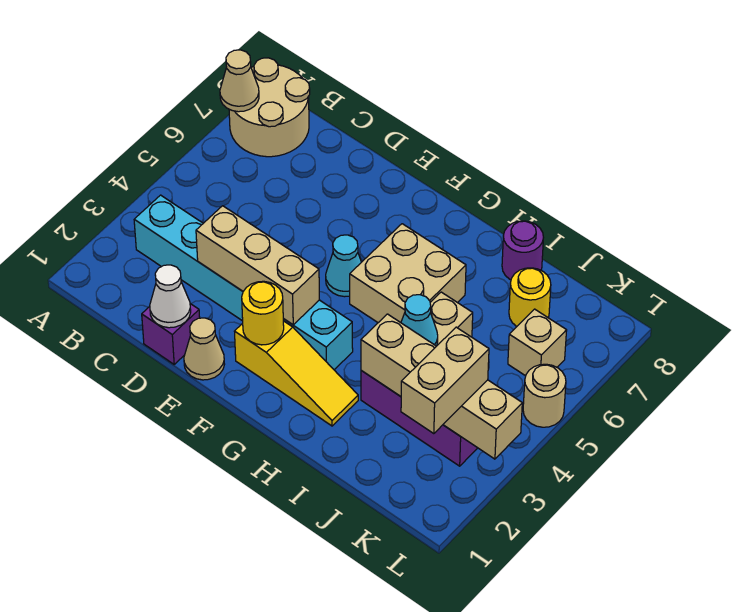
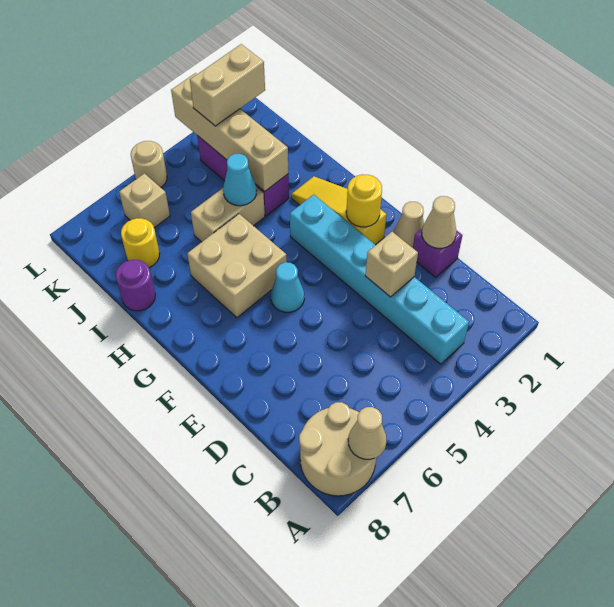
white cone D1 level 2 -> tan cone D1 level 2
tan brick D3:F3 level 2 -> tan brick D3 level 2

